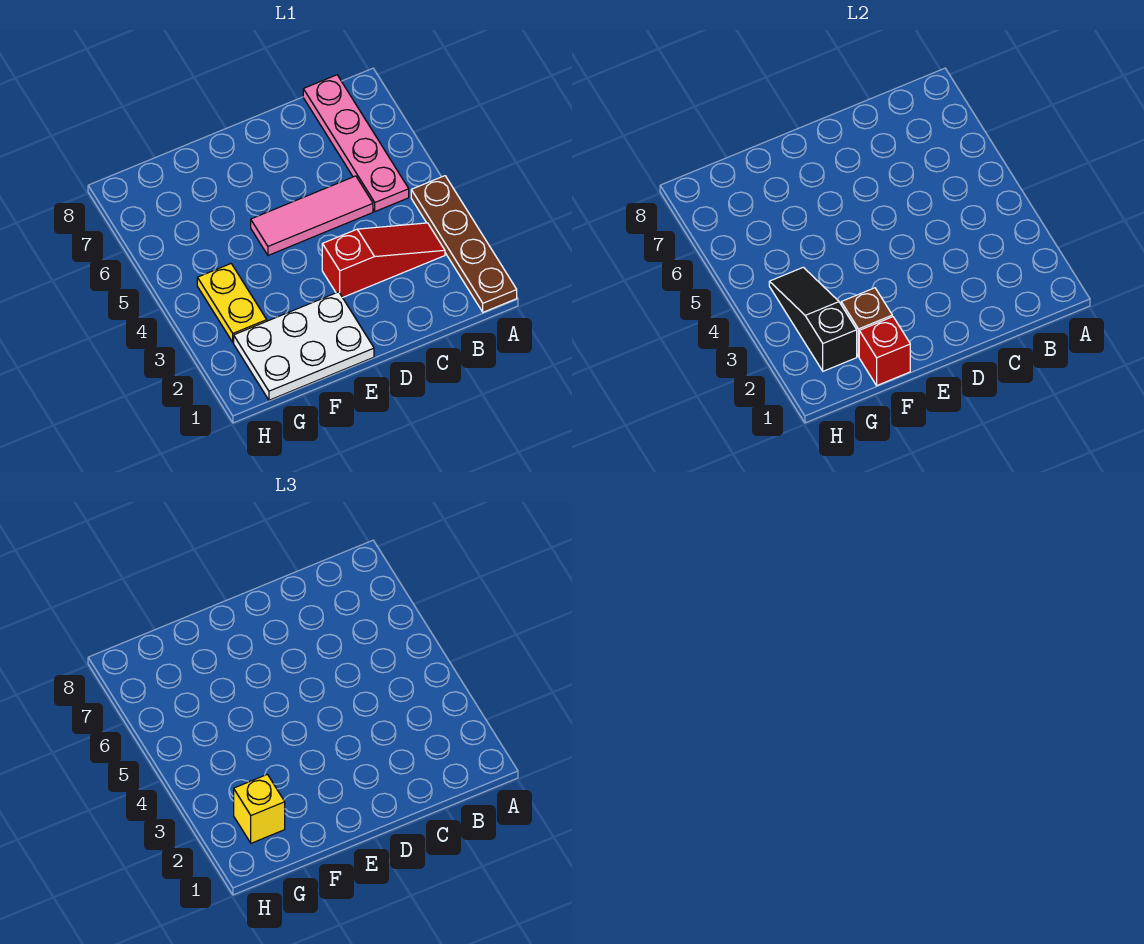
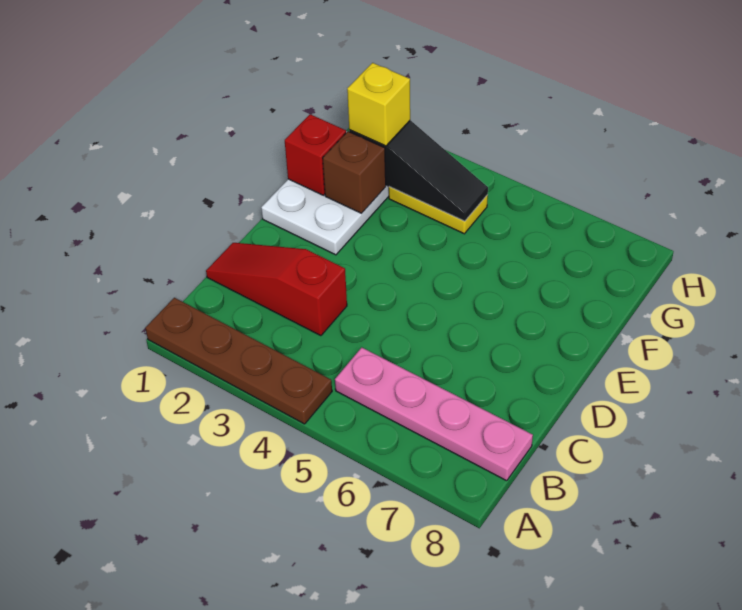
red slope B3:D3 level 1 top D -> red slope C1:C3 level 1 top 3
pink tile C5:E5 level 1 -> none

